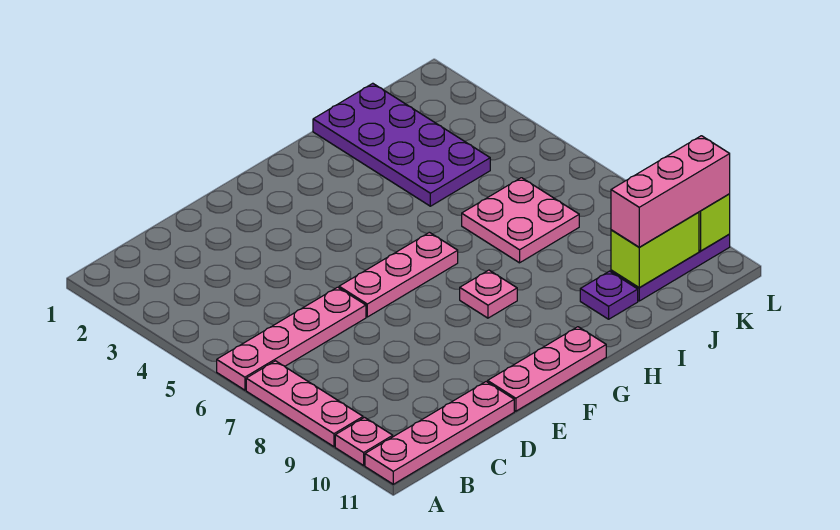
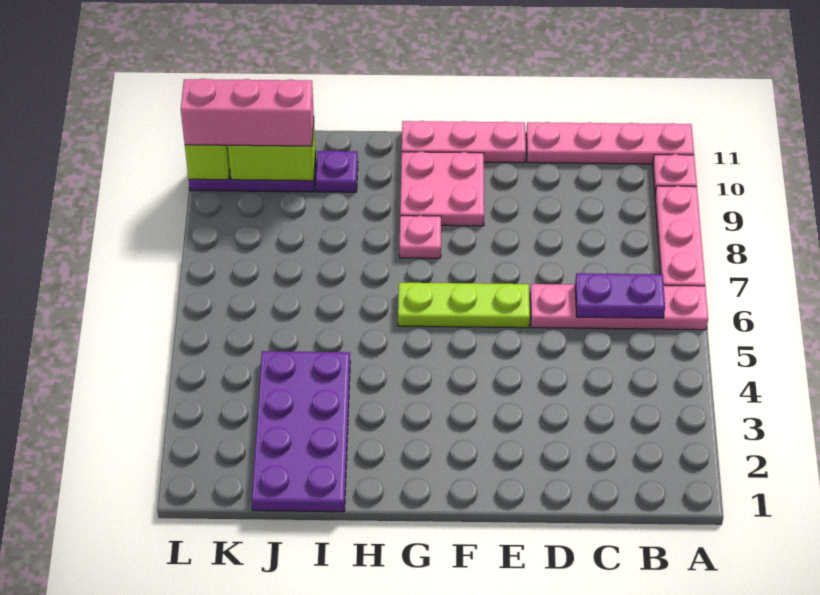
none -> purple plate B6:C6 level 2
pink plate E6:G6 level 1 -> lime plate E6:G6 level 1
pink plate I6:J7 level 1 -> pink plate F9:G10 level 1

